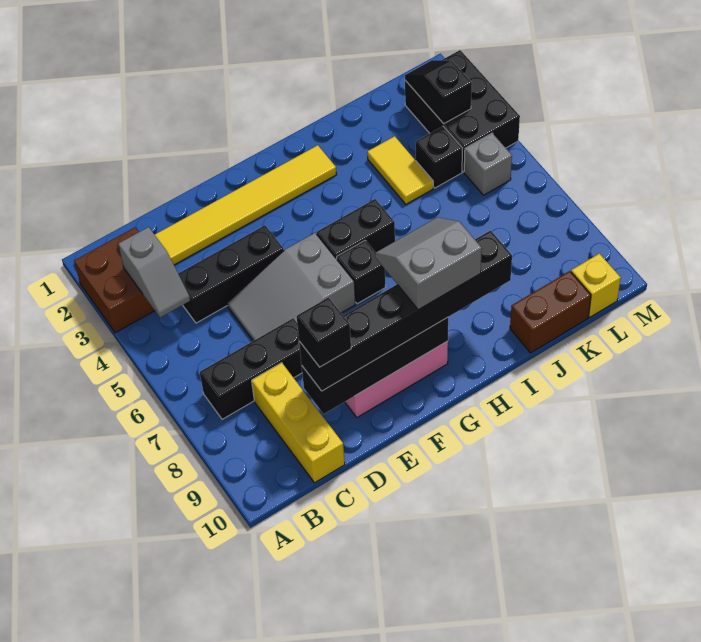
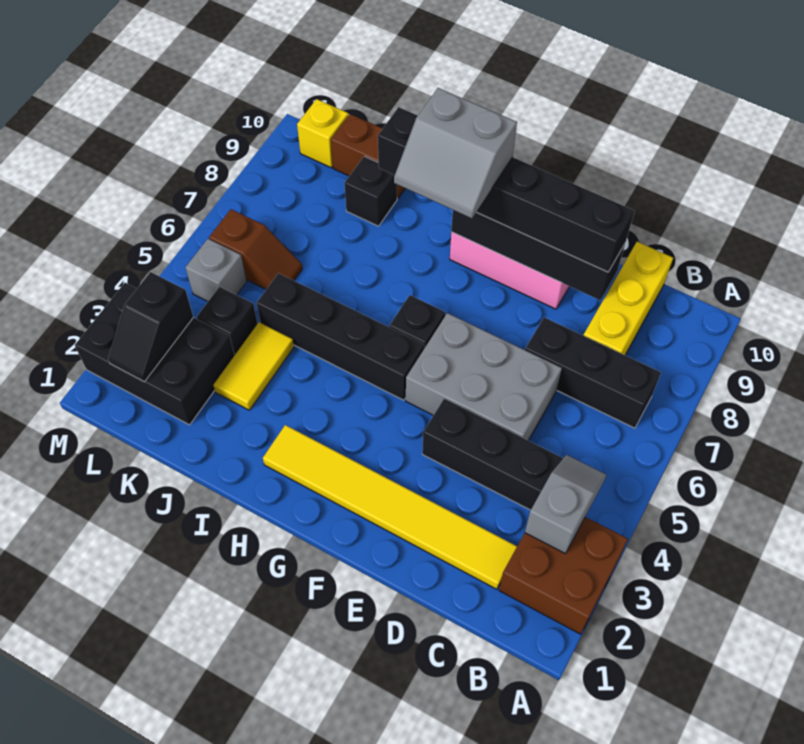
grey slope D5:F6 level 1 top F -> grey brick D5:F6 level 1
black brick D9 level 4 -> black brick J9 level 1
black brick G5:H5 level 1 -> black brick G5:J5 level 1
none -> brown slope K6:L6 level 1 top L
black brick L2:M4 level 1 -> black brick K2:M3 level 1

